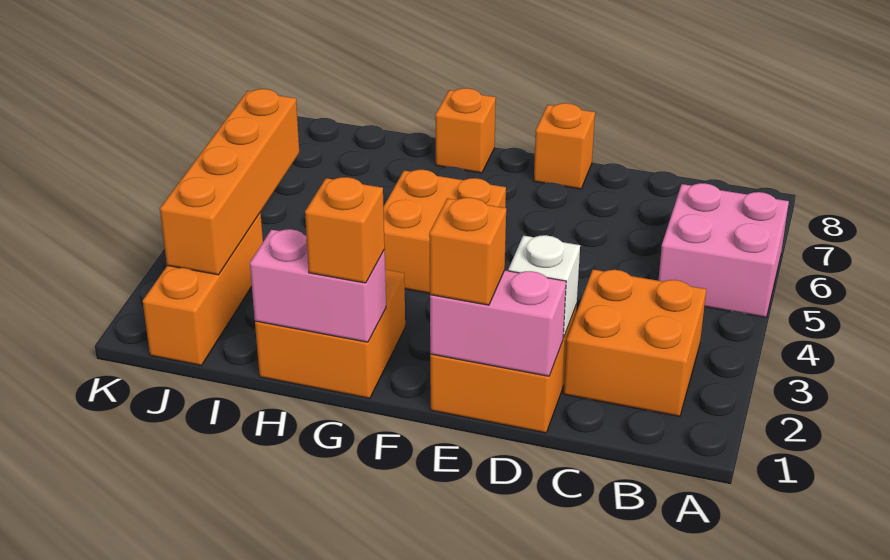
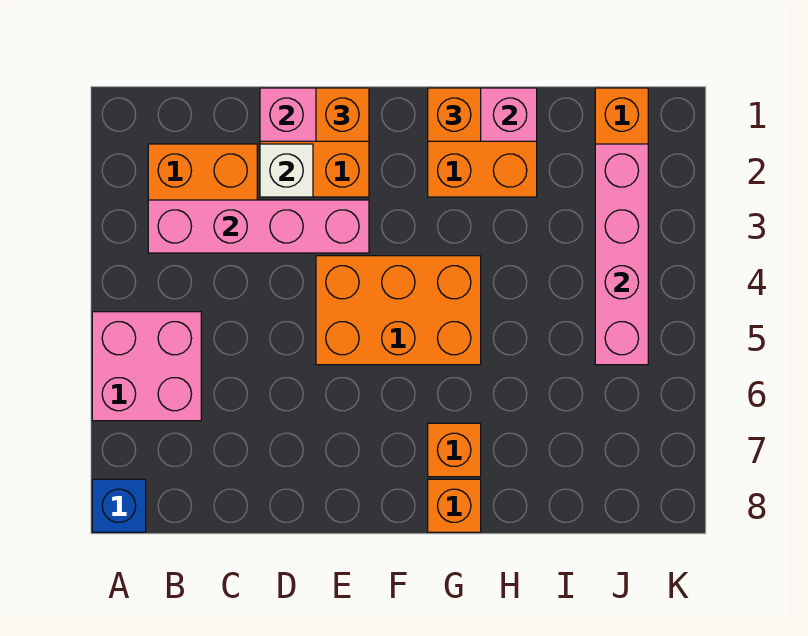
none -> blue brick A8 level 1
none -> pink brick B3:E3 level 2
orange brick E8 level 1 -> orange brick G7 level 1
orange brick F4:G5 level 1 -> orange brick E4:G5 level 1
orange brick J2:J5 level 2 -> pink brick J2:J5 level 2

